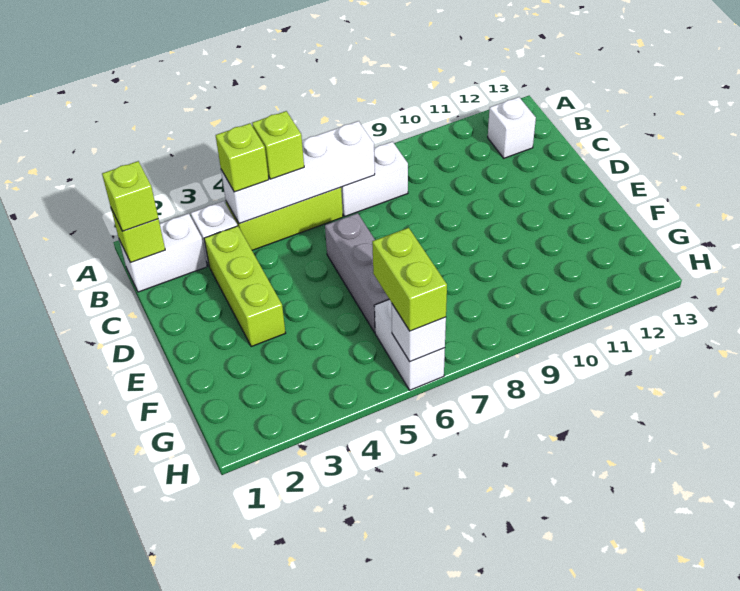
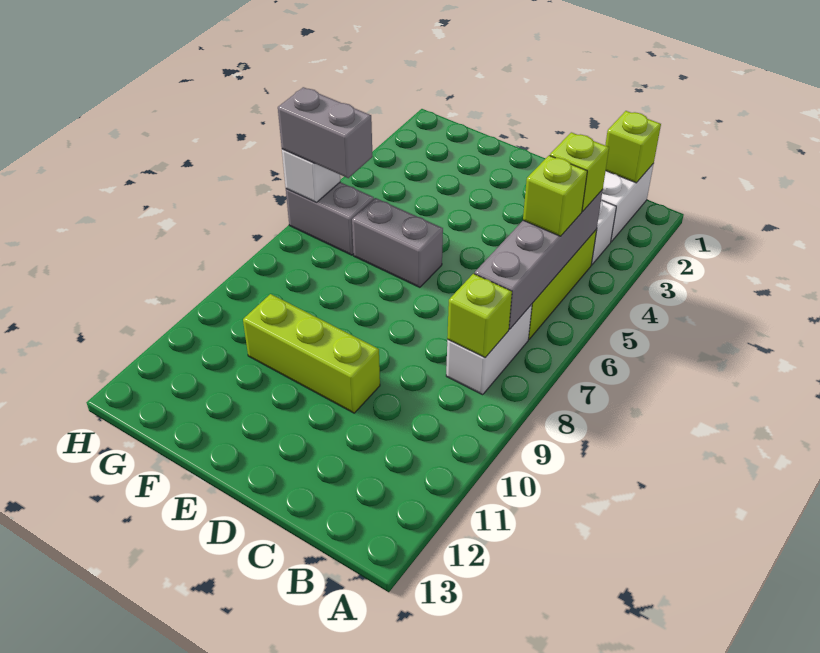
lime brick B1 level 3 -> lime brick B8 level 2
white brick B4:B7 level 2 -> grey brick B4:B7 level 2
white brick B12 level 1 -> none
lime brick C3:E3 level 1 -> lime brick D10:F10 level 1
grey brick D6:F6 level 1 -> grey brick E6:F6 level 1
white brick G6:H6 level 1 -> grey brick G6:H6 level 1
lime brick G6:H6 level 3 -> grey brick G6:H6 level 3

